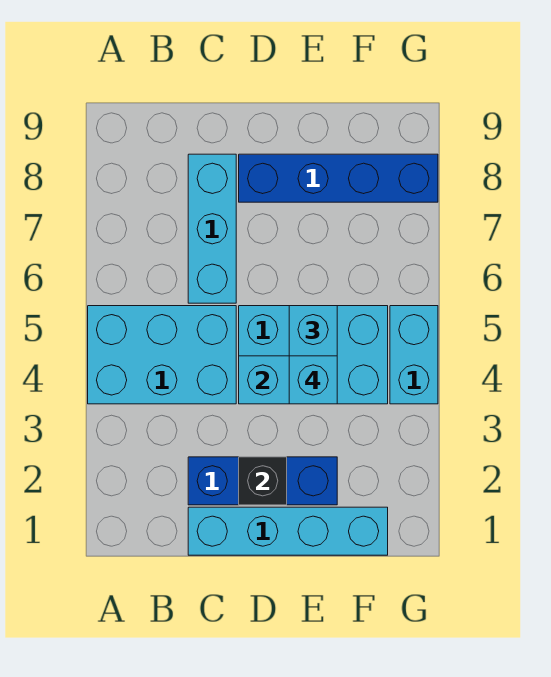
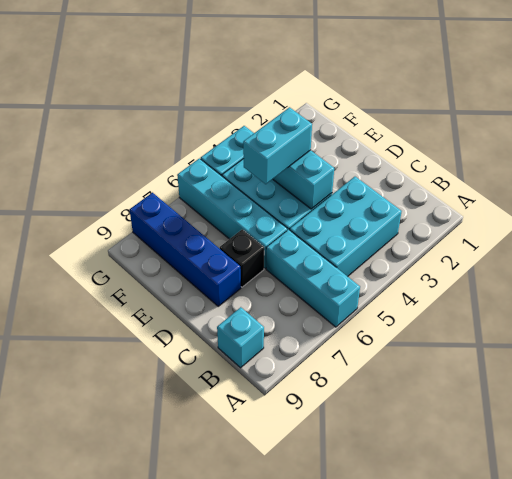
cyan brick A4:C5 level 1 -> cyan brick B3:C5 level 1
cyan brick C1:F1 level 1 -> cyan brick D6:G6 level 1
blue brick C2:E2 level 1 -> none
cyan brick C6:C8 level 1 -> cyan brick A6:C6 level 1
black brick D2 level 2 -> black brick D7 level 1
cyan brick E4 level 4 -> cyan brick B9 level 1

